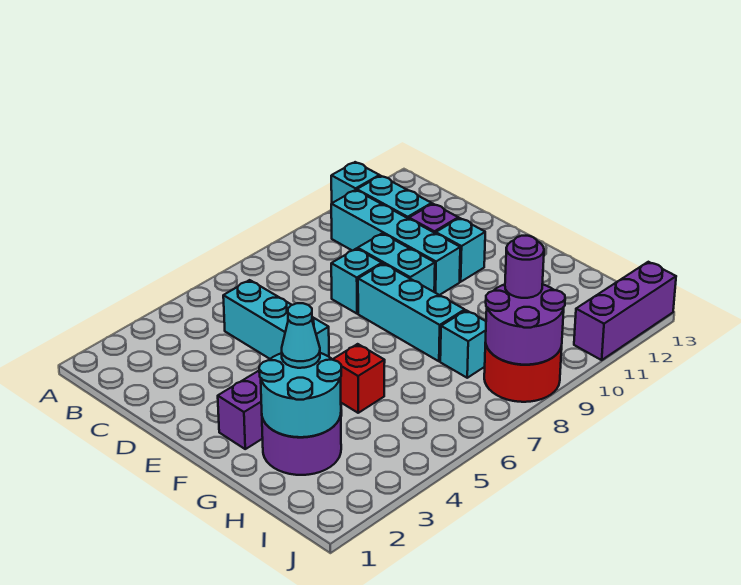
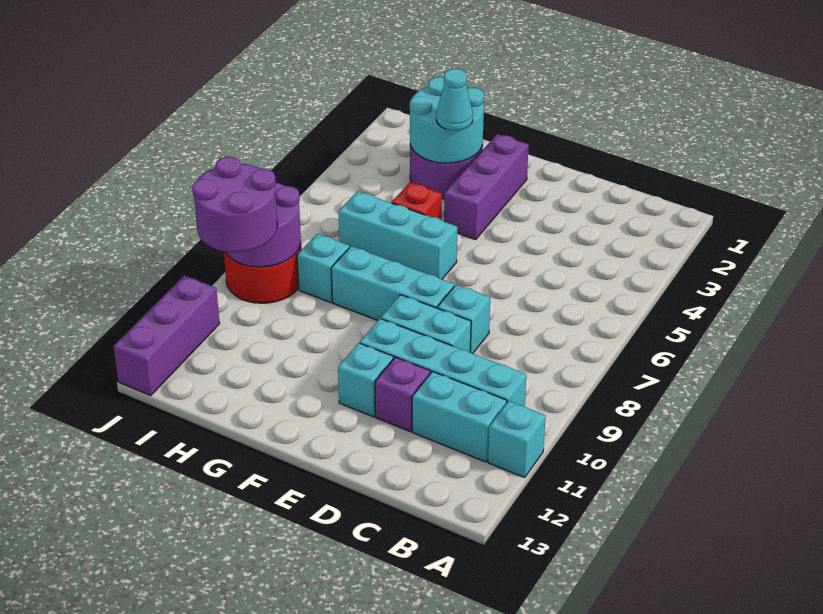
cyan brick C5:E5 level 1 -> cyan brick F6:H6 level 1
purple round brick I9 level 3 -> purple round brick I9:J10 level 3

